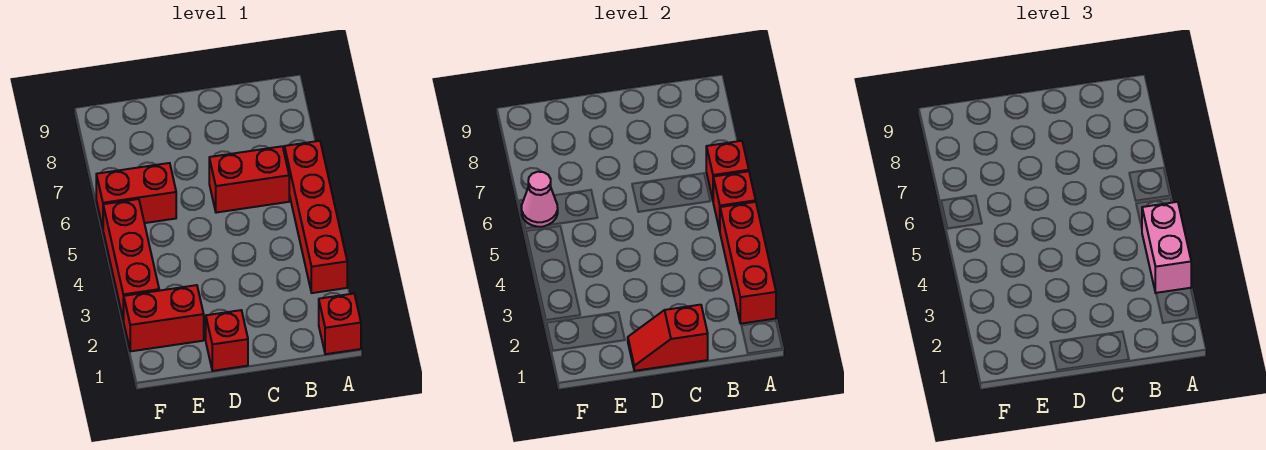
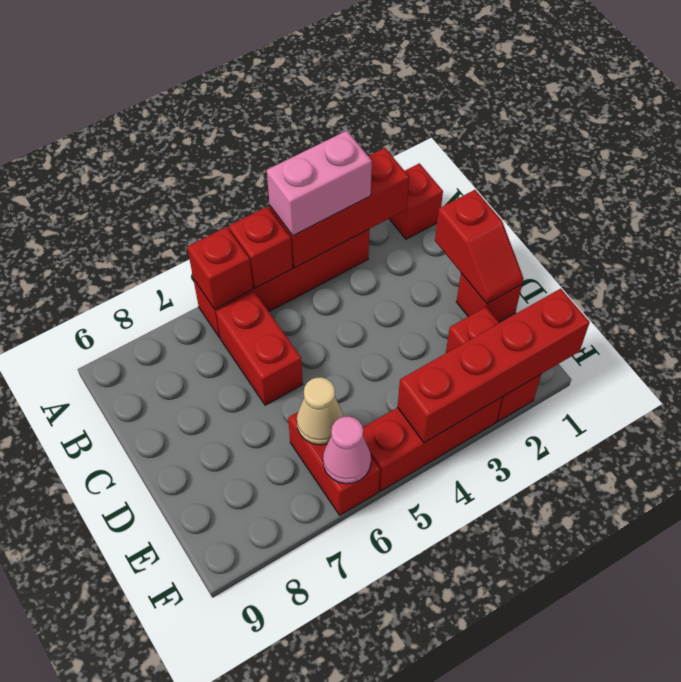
none -> tan cone E6 level 2
none -> red brick F1:F4 level 2

